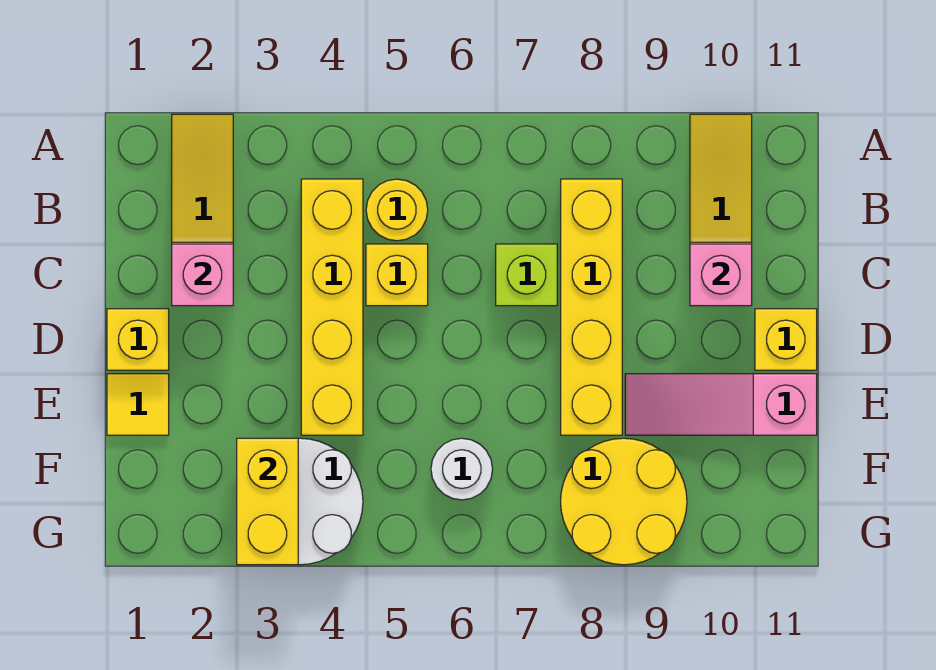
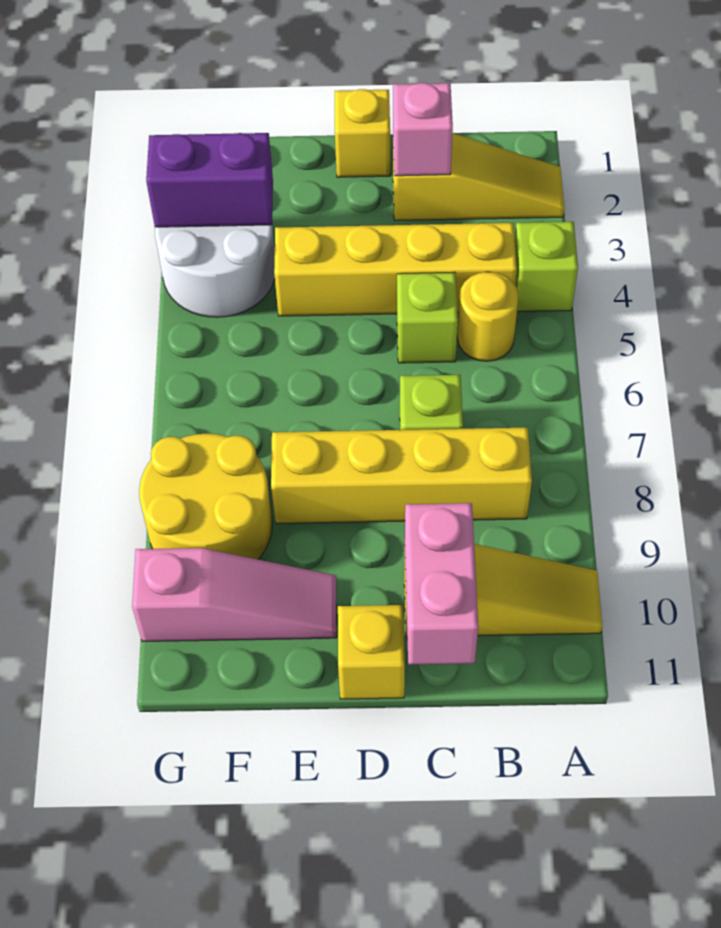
none -> lime brick A4 level 1
yellow brick C5 level 1 -> lime brick C5 level 1
pink brick C10 level 2 -> pink brick C10:C11 level 2
yellow tile E1 level 1 -> none
pink slope E9:E11 level 1 top 11 -> pink slope E10:G10 level 1 top G
yellow brick F3:G3 level 2 -> purple brick F3:G3 level 2
white round brick F6 level 1 -> none

